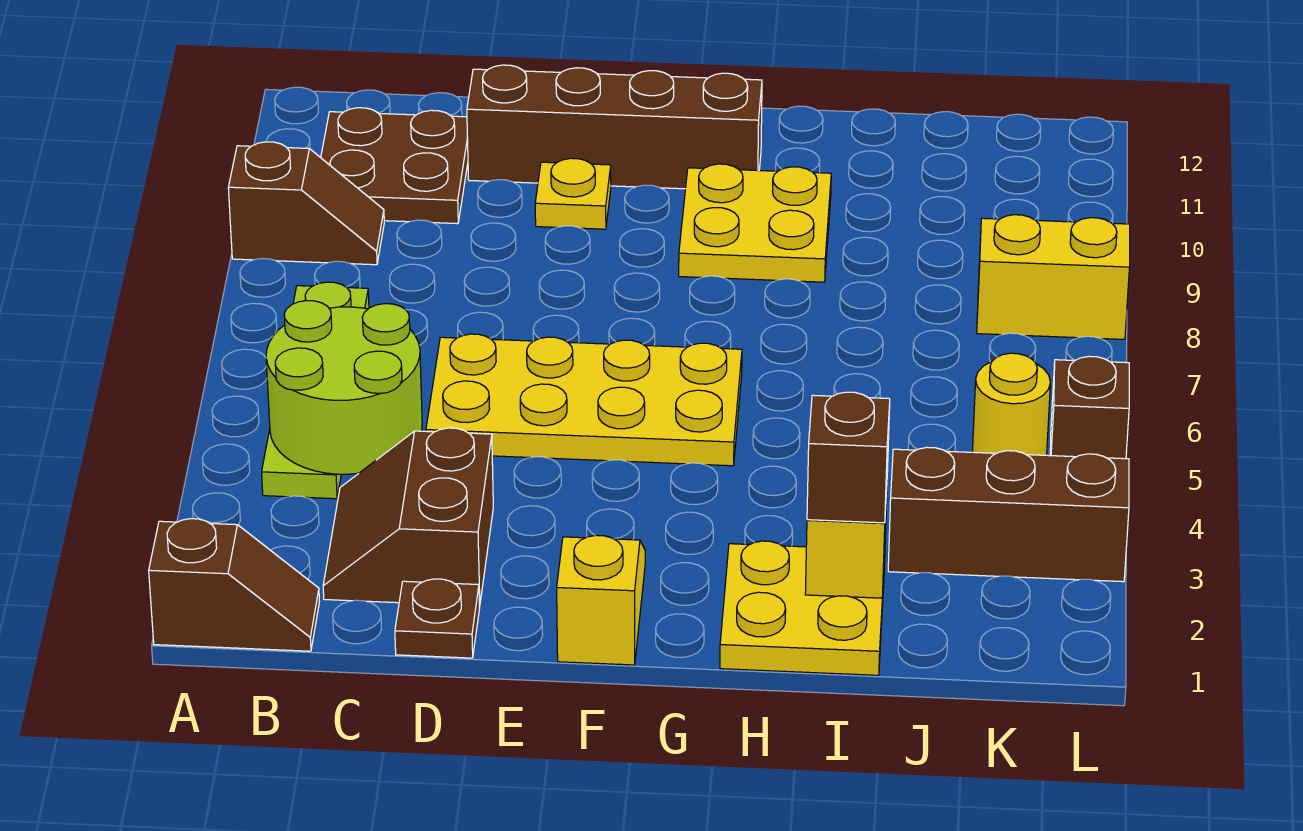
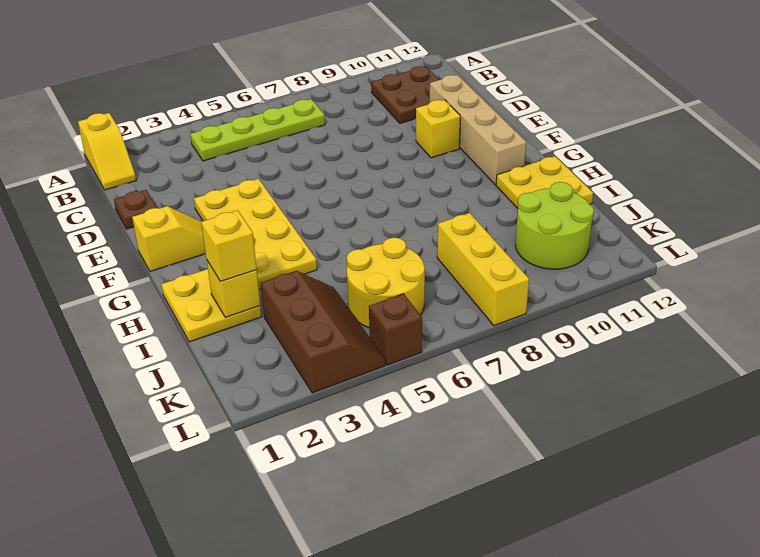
brown slope A1:B1 level 1 top A -> yellow slope A1:B1 level 1 top A
brown slope A9:B9 level 1 top A -> none
lime round brick B4:C5 level 2 -> lime round brick J10:K11 level 1
brown slope C2:D3 level 1 top D -> none
yellow plate D5:G6 level 1 -> yellow plate E3:H4 level 1
brown brick D11:G11 level 1 -> tan brick D11:G11 level 1
yellow plate E10 level 1 -> yellow brick E10 level 1
yellow plate G9:H10 level 1 -> yellow plate H11:I12 level 1
brown brick I2 level 3 -> yellow brick I2 level 3
yellow round brick K5 level 1 -> yellow round brick J5:K6 level 1
yellow brick K8:L8 level 1 -> yellow brick J8:L8 level 1

